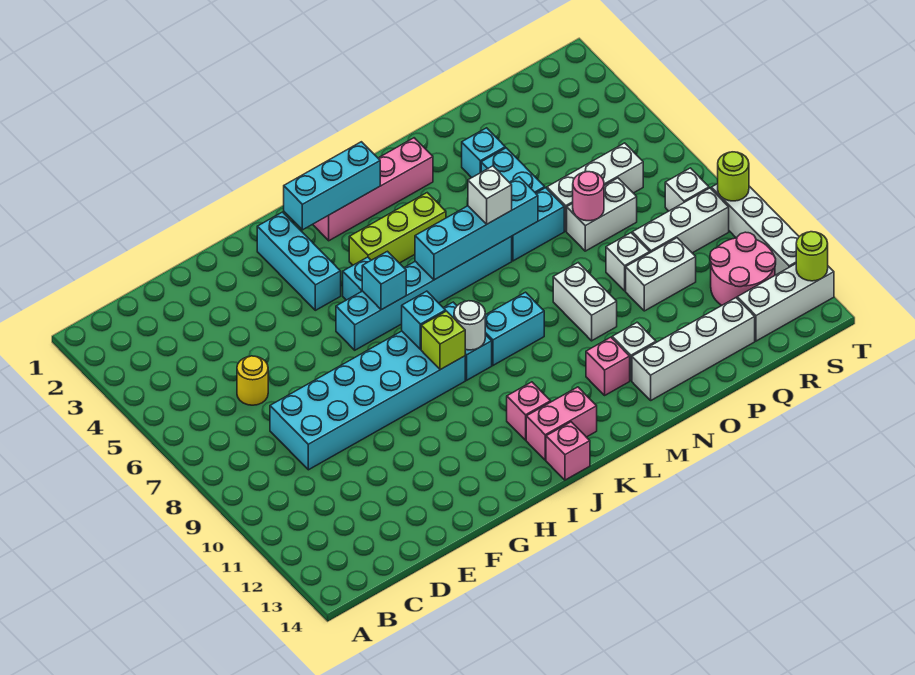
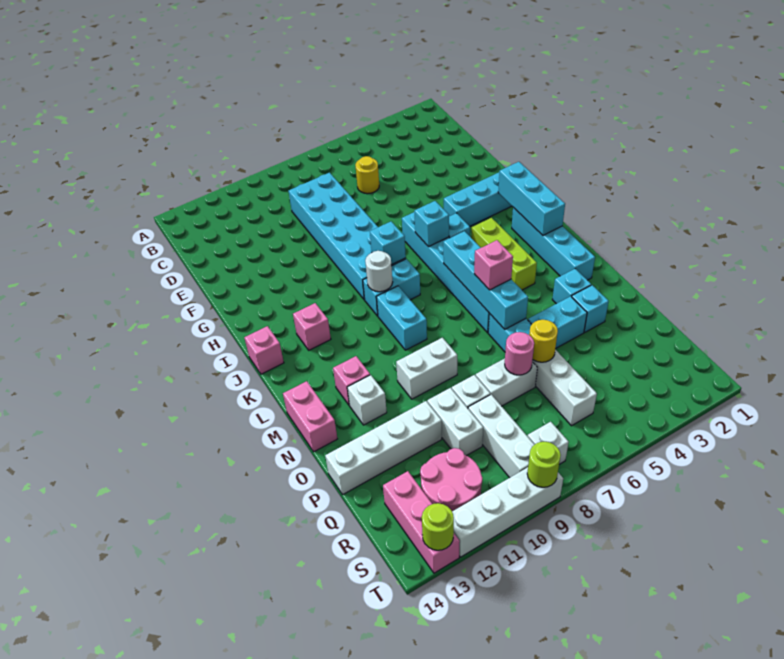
lime brick I9 level 2 -> none
pink brick J2:M2 level 1 -> cyan brick J2:M2 level 1
pink brick J13:K13 level 1 -> pink brick M14:N14 level 1
white brick M6 level 3 -> pink brick M6 level 3
none -> cyan brick N3 level 1
white brick N13:Q13 level 1 -> white brick P11:P14 level 1
none -> yellow round brick P6 level 2
white brick P7:Q7 level 1 -> white brick P7:P8 level 1
white brick R13:T13 level 1 -> pink brick R13:T13 level 1

